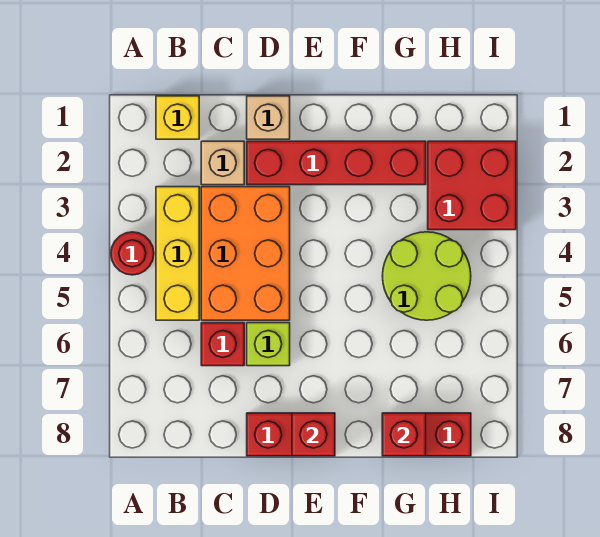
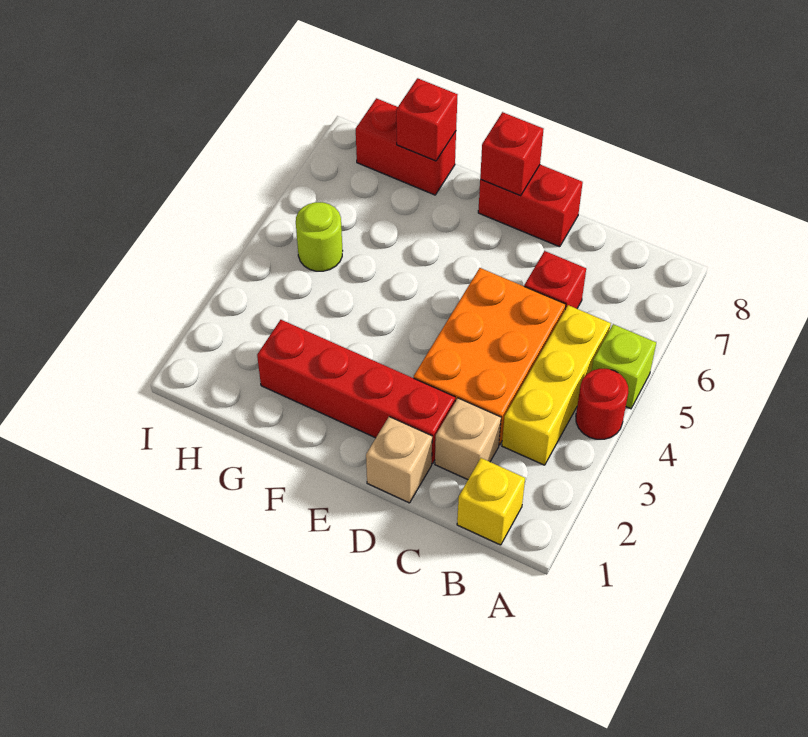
lime brick D6 level 1 -> lime brick A5 level 1
lime round brick G4:H5 level 1 -> lime round brick H5 level 1
red brick H2:I3 level 1 -> none

